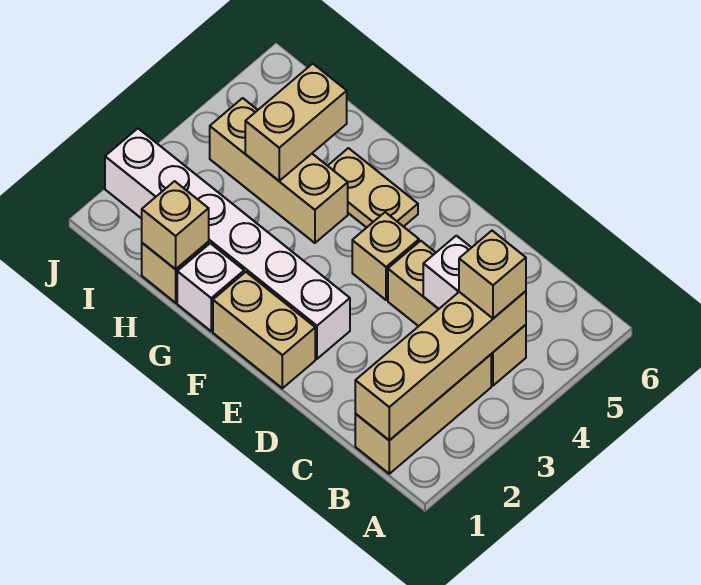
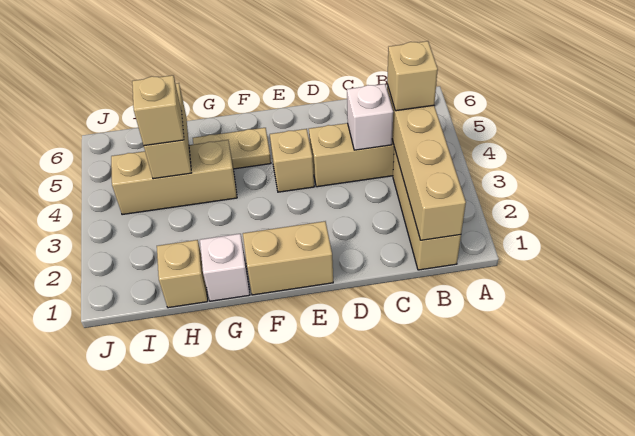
white brick E2:J2 level 1 -> none
tan brick H1 level 2 -> tan brick H4 level 3

